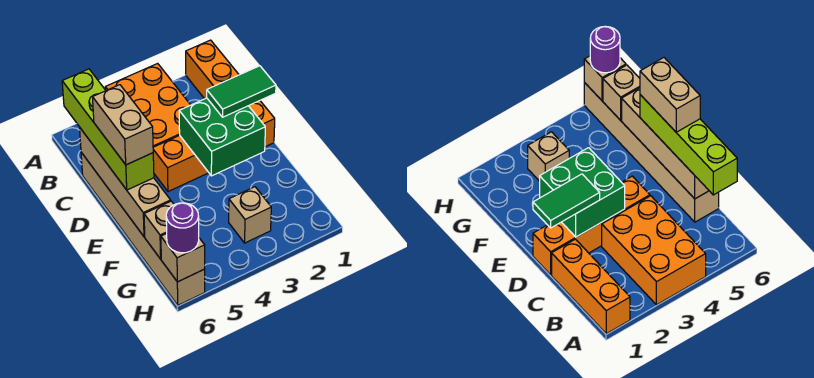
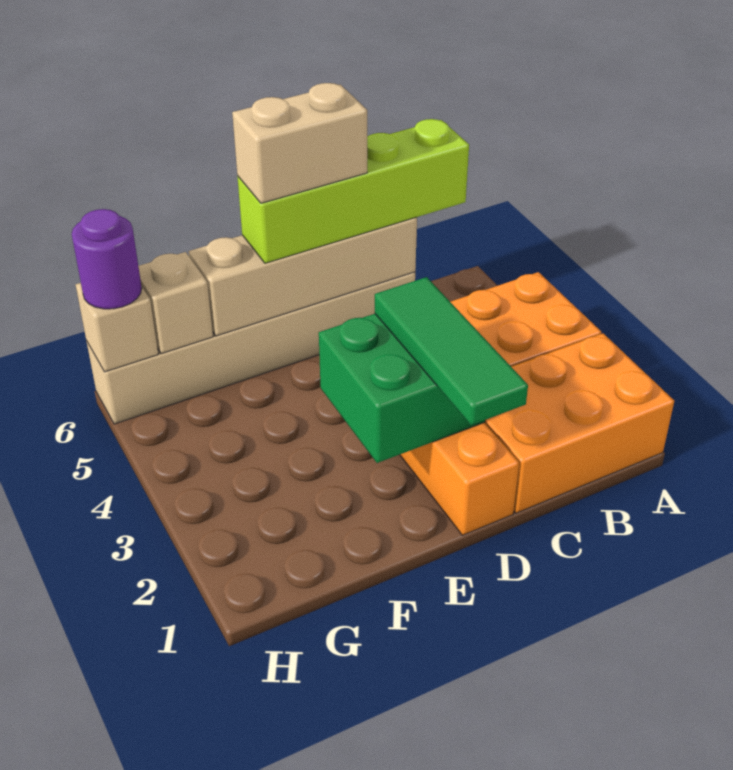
orange brick A1:C1 level 1 -> orange brick A1:C2 level 1
green tile D1:D2 level 3 -> green tile D1:D3 level 3
tan brick G3 level 1 -> none

